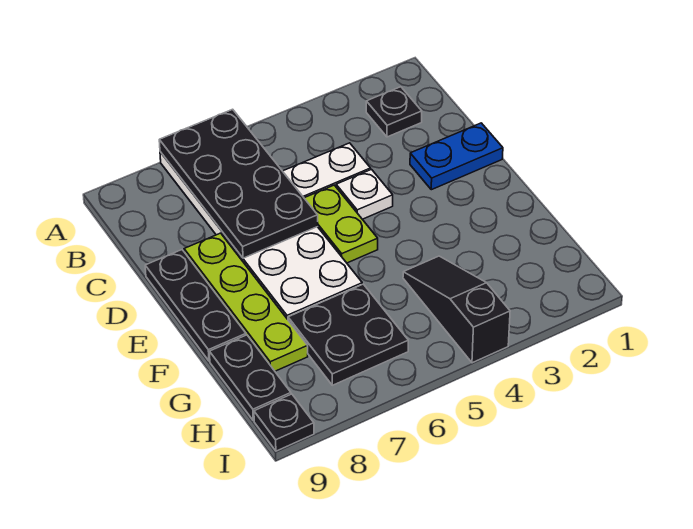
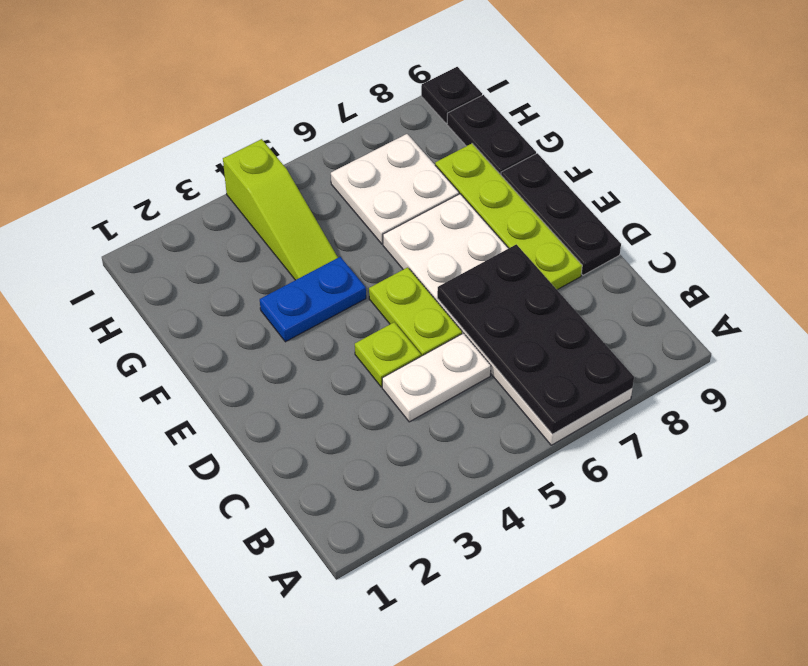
black plate B2 level 1 -> none
blue plate D1:D2 level 1 -> blue plate F3:F4 level 1
white plate D4 level 1 -> lime plate D4 level 1
black slope G4:I4 level 1 top I -> lime slope G4:I4 level 1 top I
black plate G6:H7 level 1 -> white plate G6:H7 level 1

